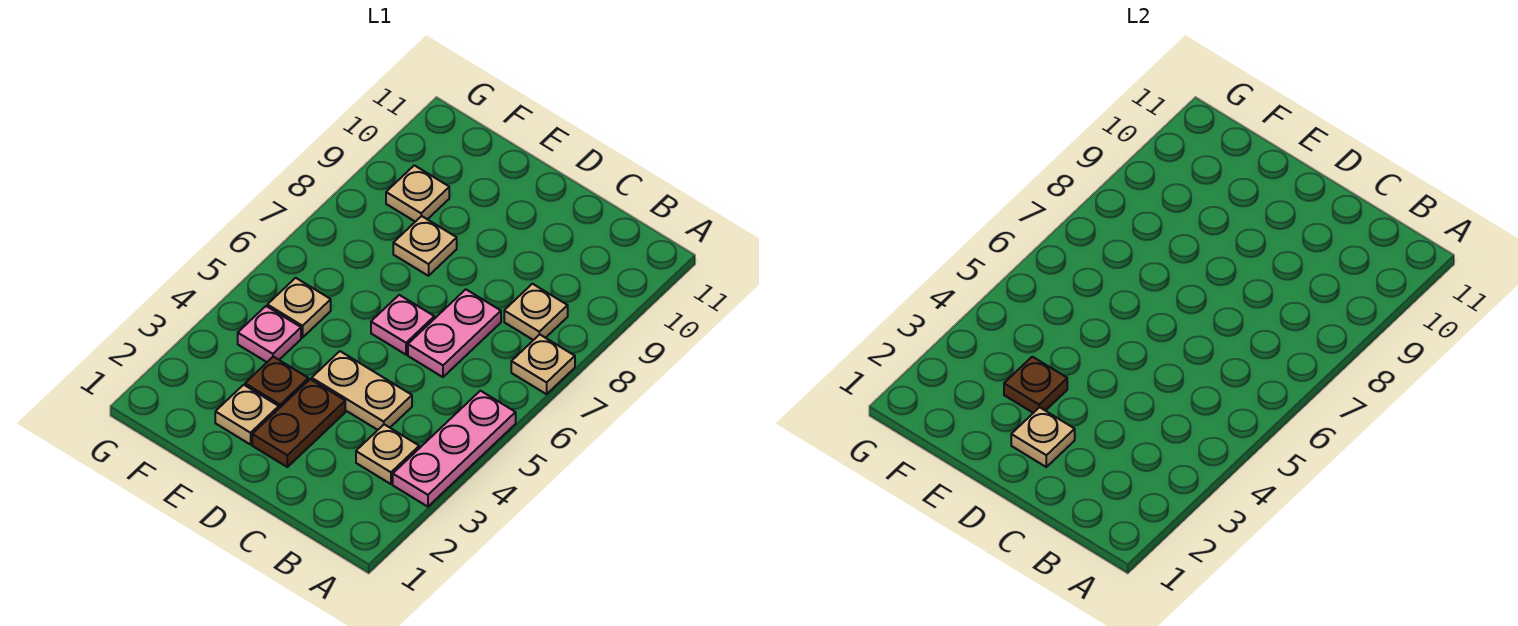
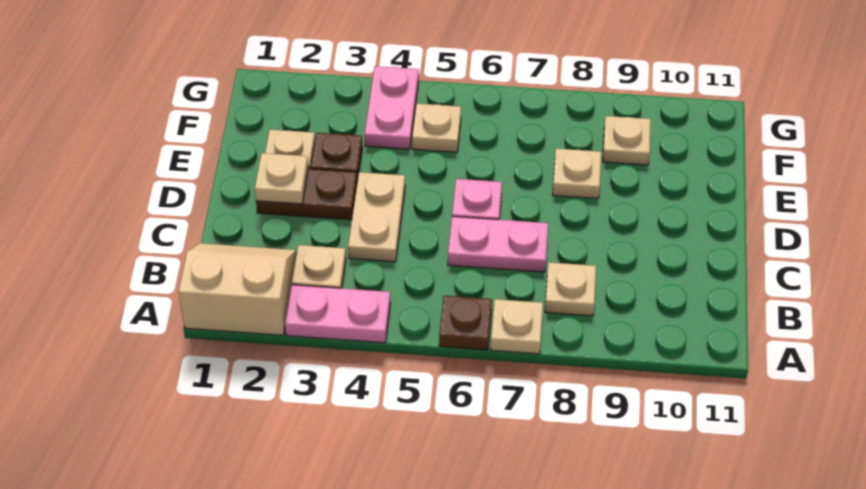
none -> tan slope A1:B2 level 1 top A
pink plate A3:A5 level 1 -> pink plate A3:A4 level 1
brown plate E3 level 2 -> brown plate A6 level 1
pink plate F4 level 1 -> pink plate F4:G4 level 1

